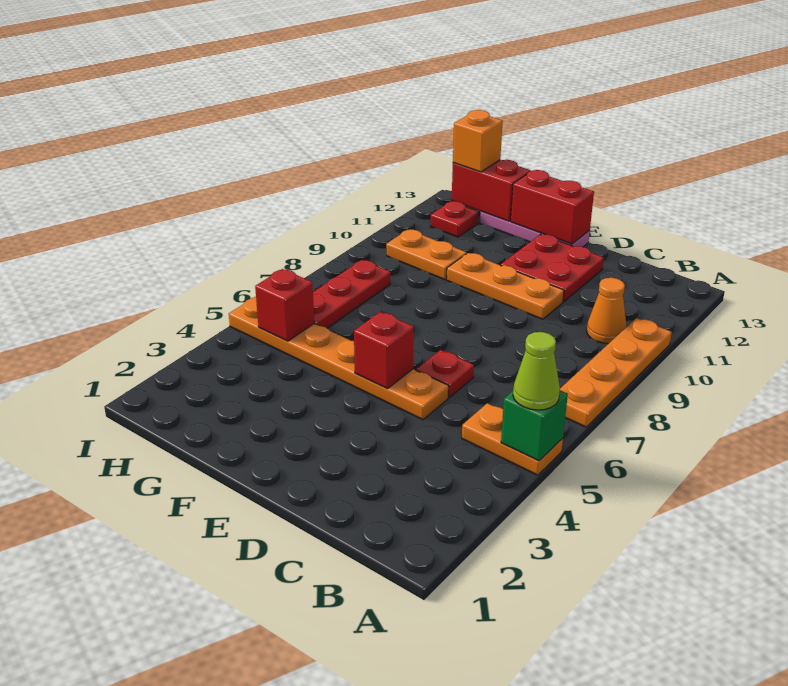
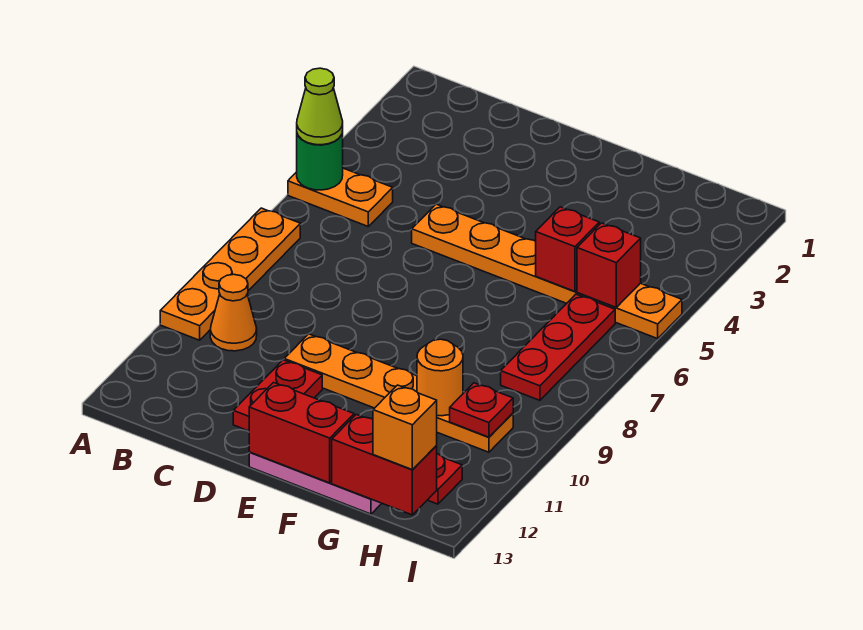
green brick A5 level 2 -> green round brick A5 level 2
red plate D6 level 1 -> red plate H10 level 2
red plate D11:E12 level 1 -> red plate D11:D12 level 1
red brick E5 level 2 -> red brick G5 level 2
none -> orange round brick G10 level 2

